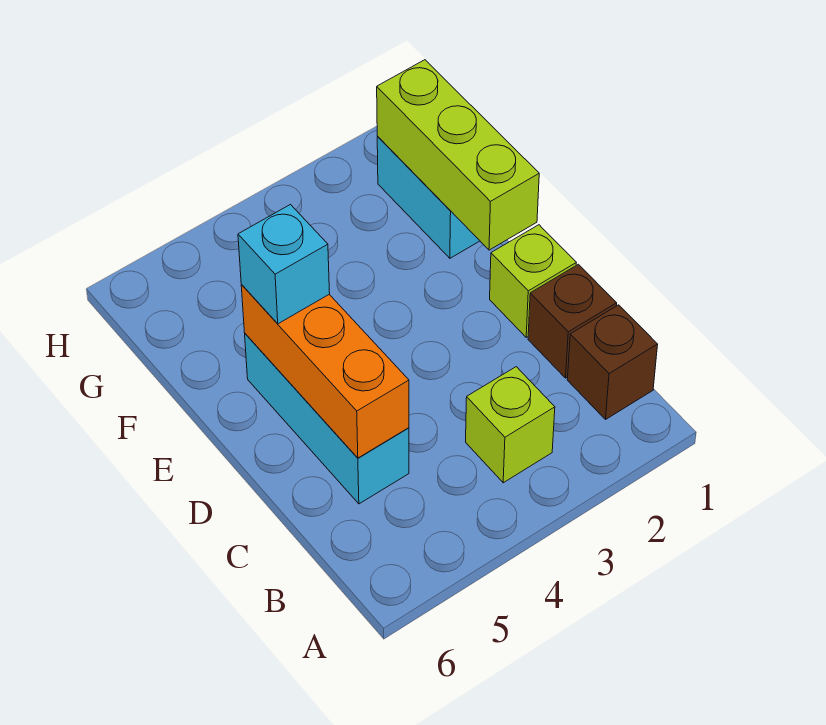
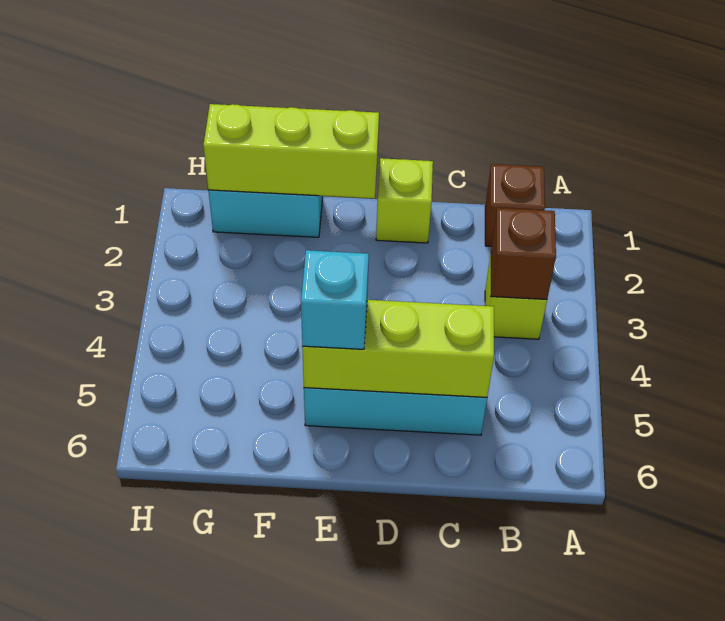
brown brick C1 level 1 -> brown brick B3 level 2
orange brick C5:E5 level 2 -> lime brick C5:E5 level 2

